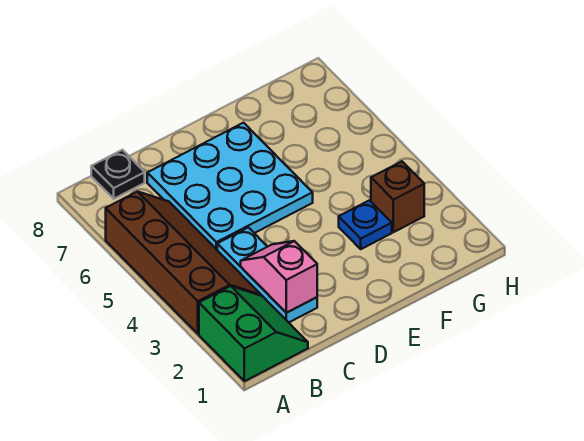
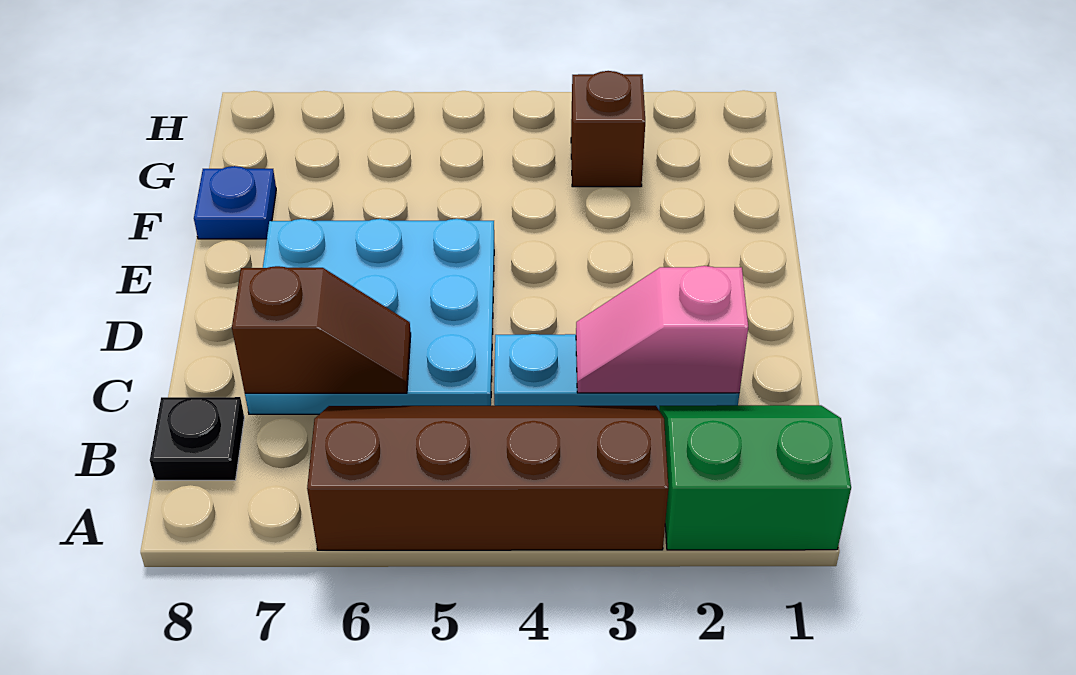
none -> brown slope C6:C7 level 2 top 7
blue plate F3 level 1 -> blue plate F8 level 1

